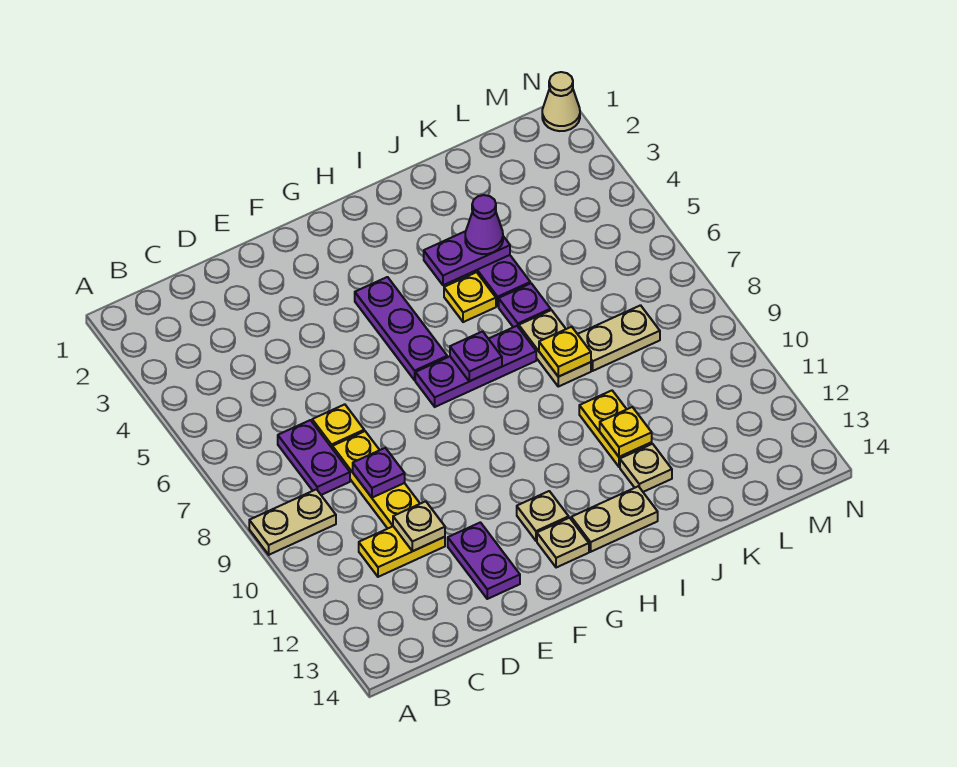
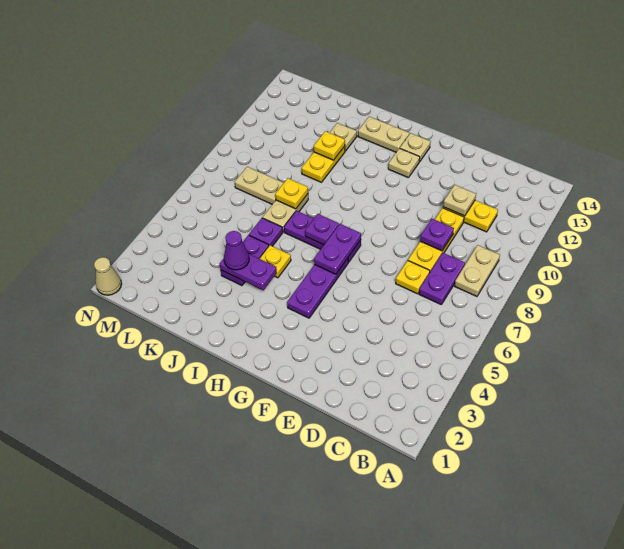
tan plate A9:B9 level 1 -> tan plate B8:B9 level 1
purple plate E12:E13 level 1 -> purple plate G6:G7 level 2

